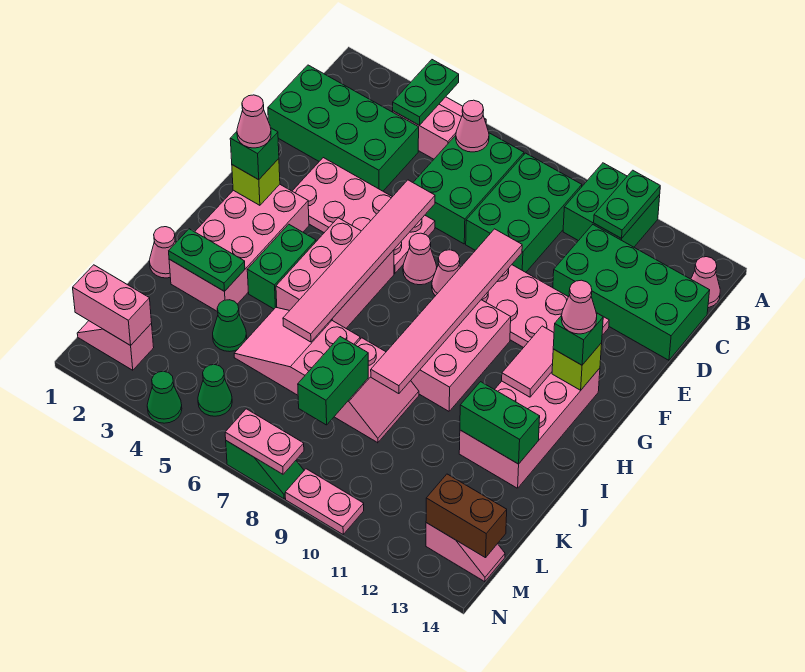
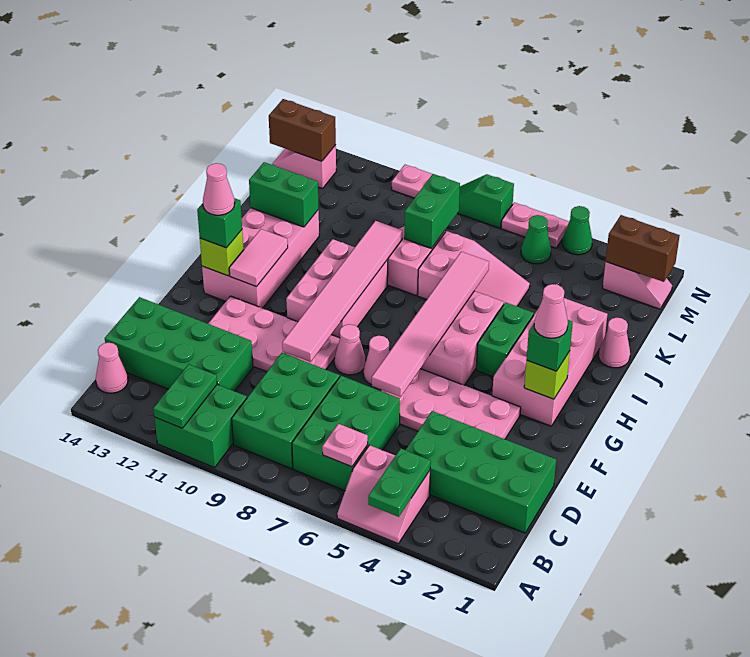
pink cone B6 level 2 -> pink plate B6 level 2
green plate J2:J3 level 2 -> none
green cone K4 level 1 -> none
pink brick M1:M2 level 2 -> brown brick M1:M2 level 2
pink plate N7:N8 level 2 -> pink plate N5:N6 level 1

